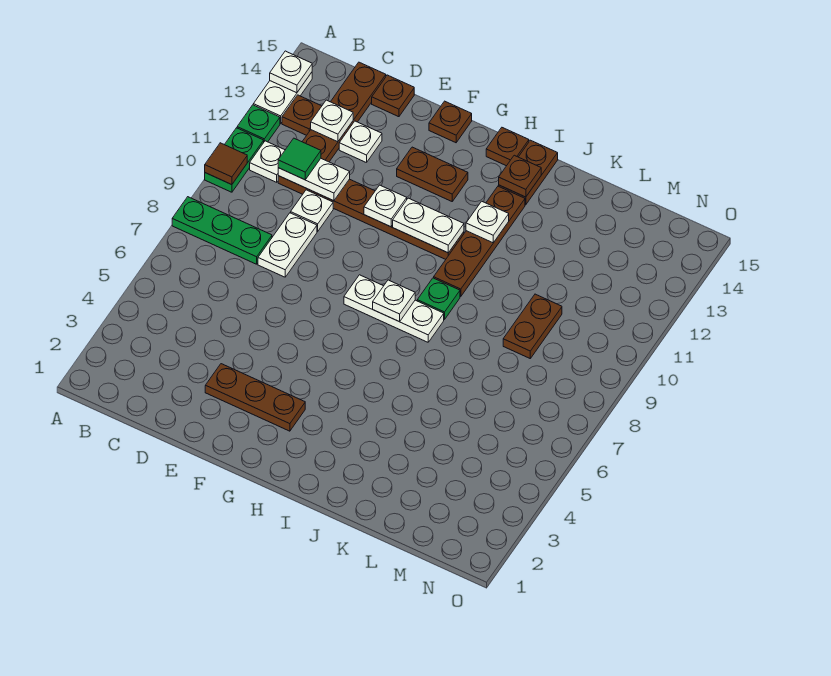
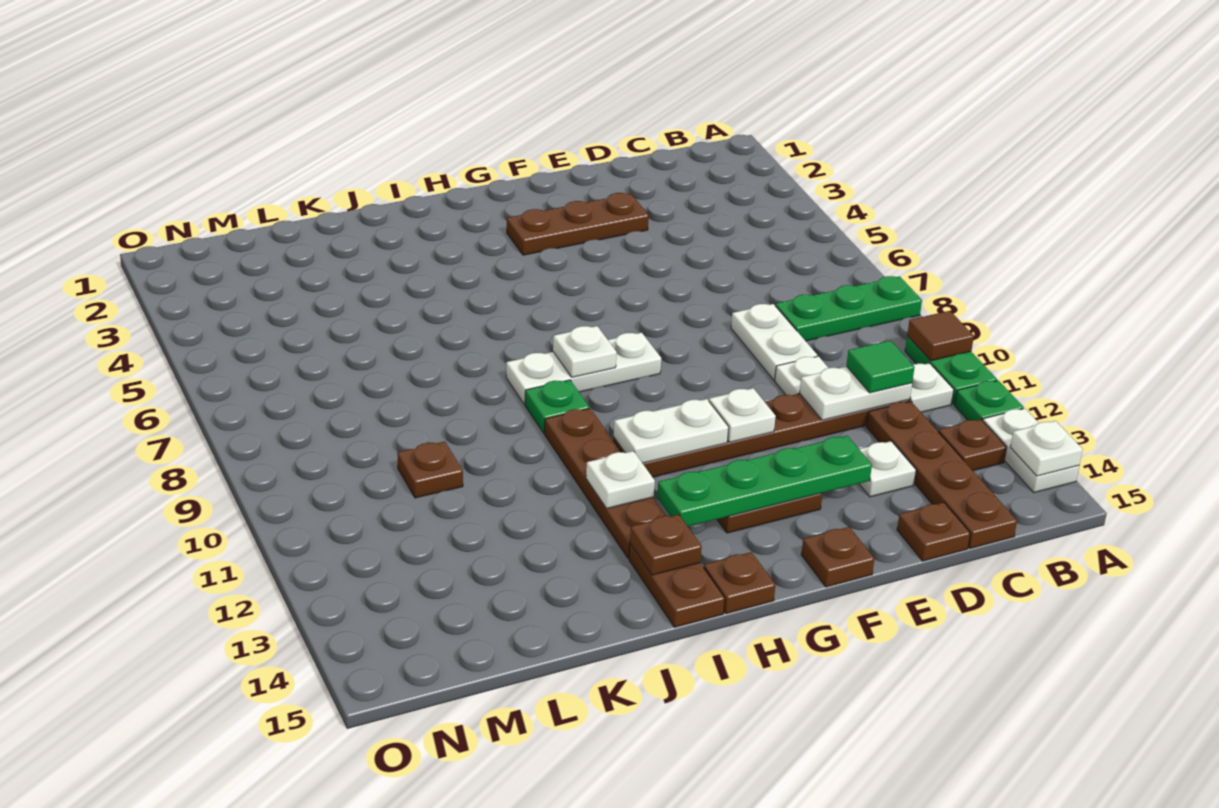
white plate C13 level 2 -> none
none -> green plate E13:H13 level 2
brown plate L9:L10 level 1 -> brown plate L10 level 1

